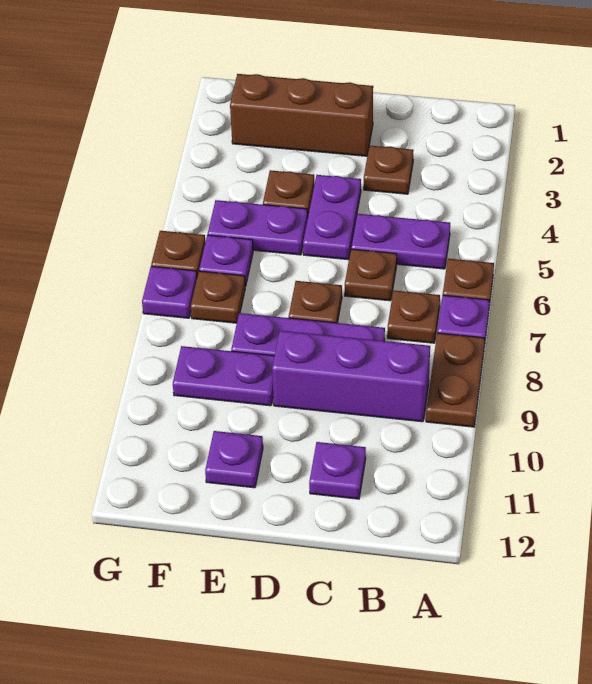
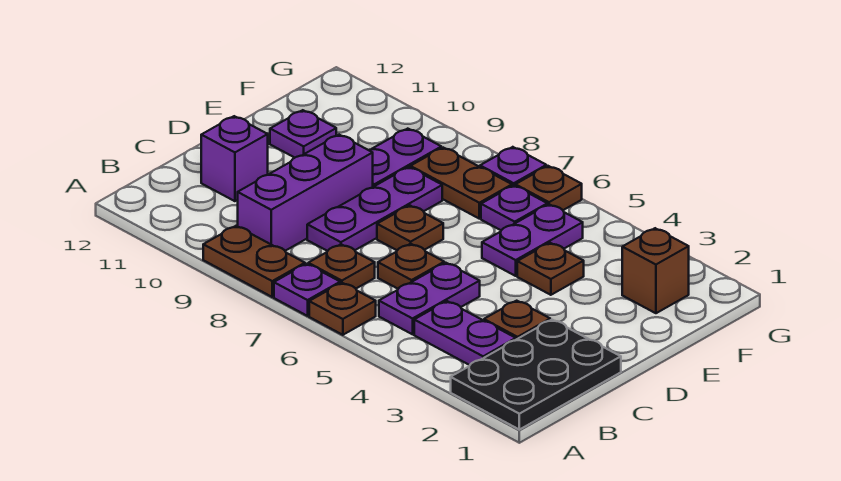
none -> black plate A1:C2 level 1
purple plate C11 level 1 -> purple brick C11 level 1
brown brick D2:F2 level 1 -> brown brick F2 level 1
purple plate D4:D5 level 1 -> purple plate B3:B4 level 1
brown plate F7 level 1 -> brown plate F7:F8 level 1

